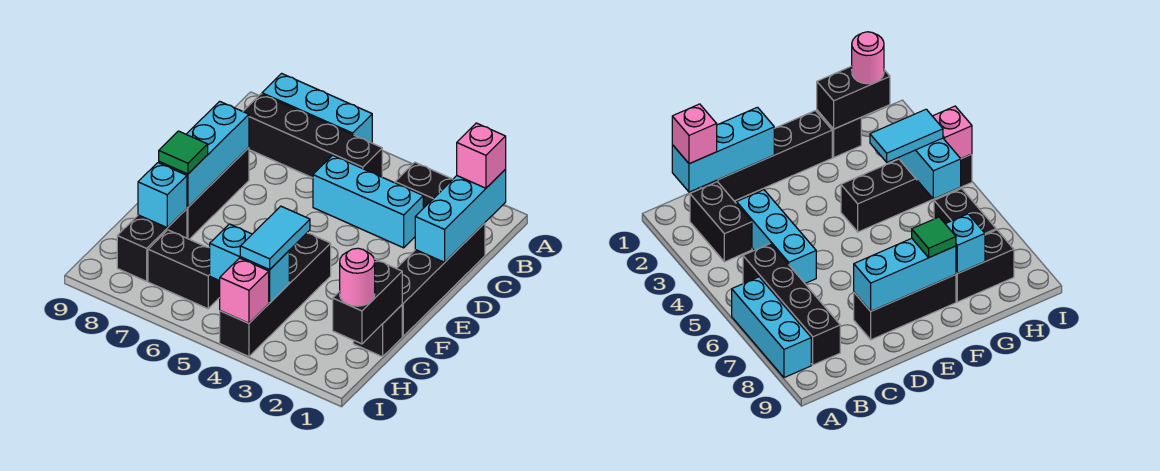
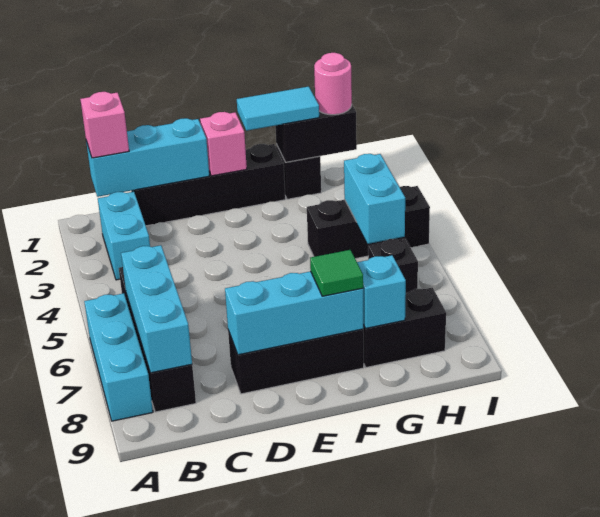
black brick B2:B3 level 1 -> cyan brick B2:B3 level 1
cyan brick C3:C5 level 1 -> cyan brick B6:B8 level 2
black brick F4:I4 level 1 -> black brick G4:I4 level 1
cyan tile G4:H4 level 3 -> cyan tile F1:G1 level 3
black brick H6:H7 level 1 -> black brick H6 level 1
pink brick I4 level 2 -> pink brick E1 level 2

